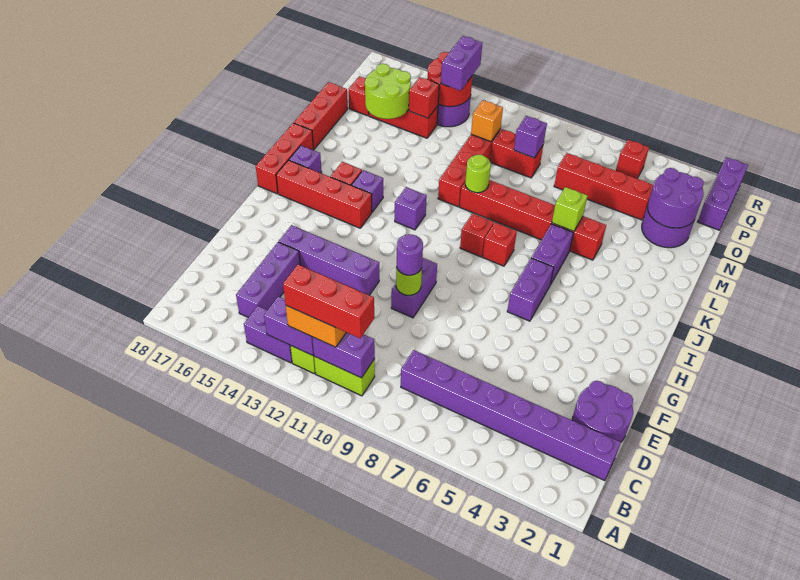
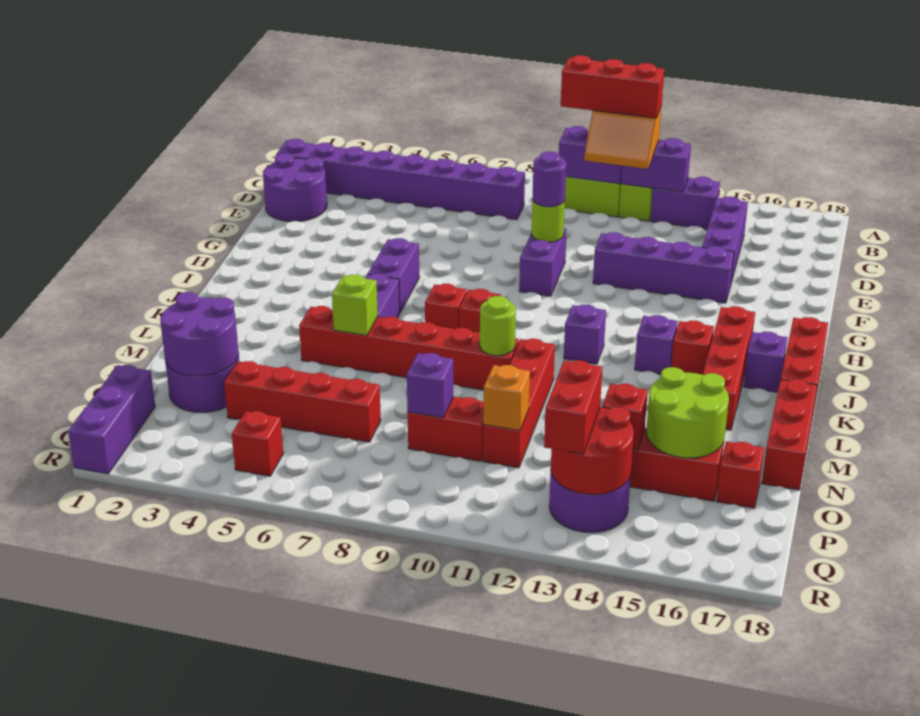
red brick I14:I17 level 1 -> red brick I16:L16 level 1
purple brick P13:Q13 level 3 -> red brick P13:Q13 level 3

